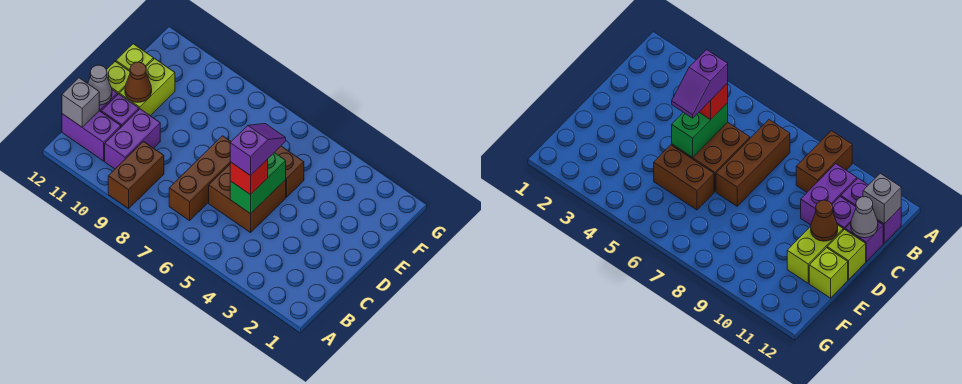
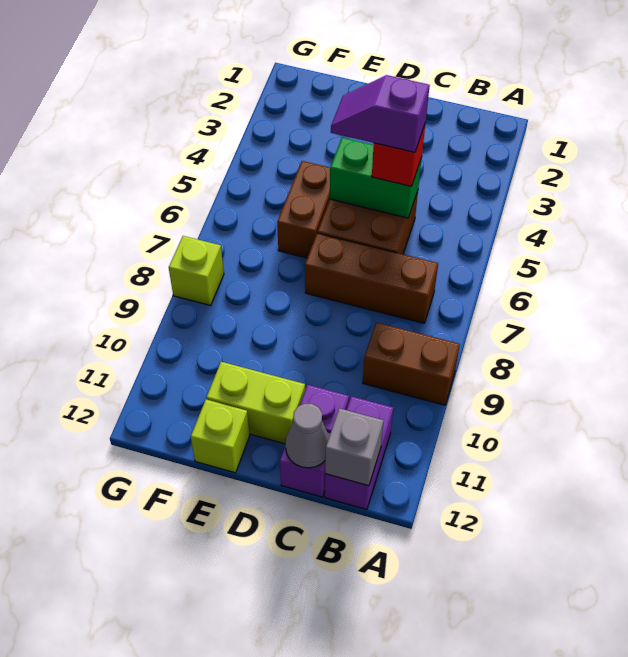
purple brick B10:C10 level 1 -> none
brown cone D11 level 2 -> none
lime brick D12 level 1 -> lime brick G8 level 1

